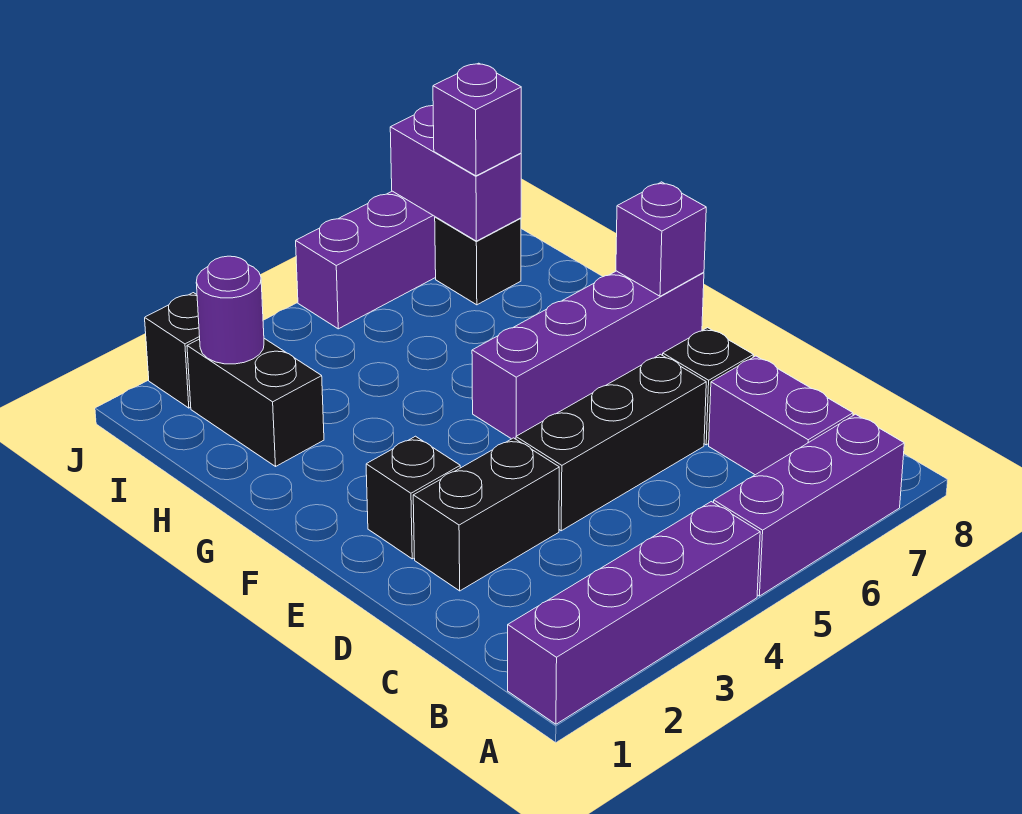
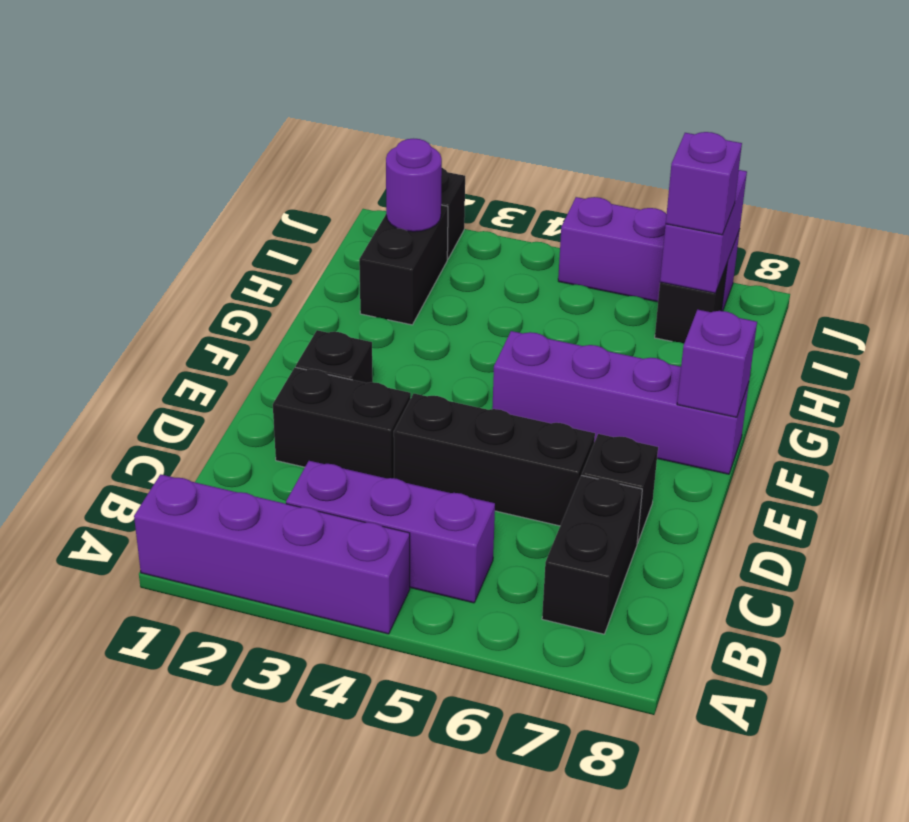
purple brick A5:A7 level 1 -> purple brick B3:B5 level 1
purple brick B7:C7 level 1 -> black brick B7:C7 level 1

